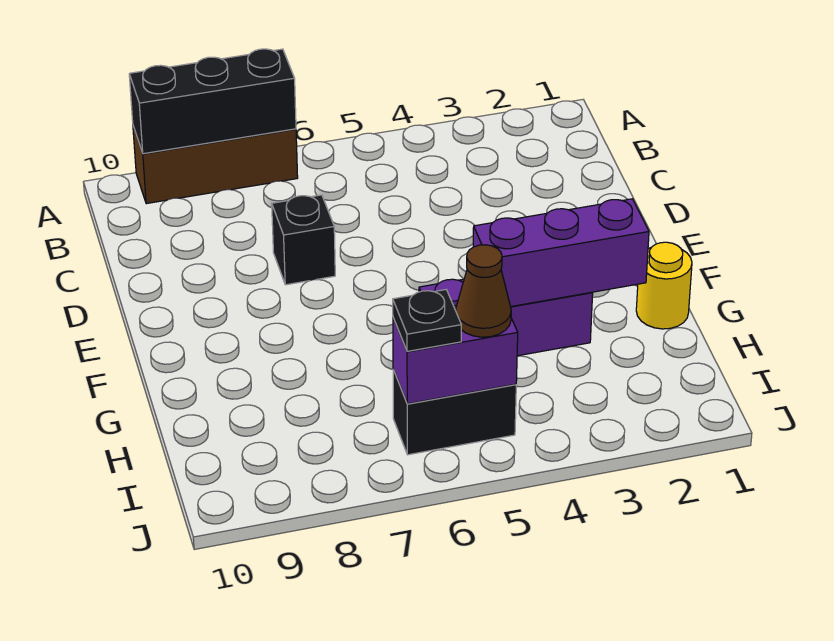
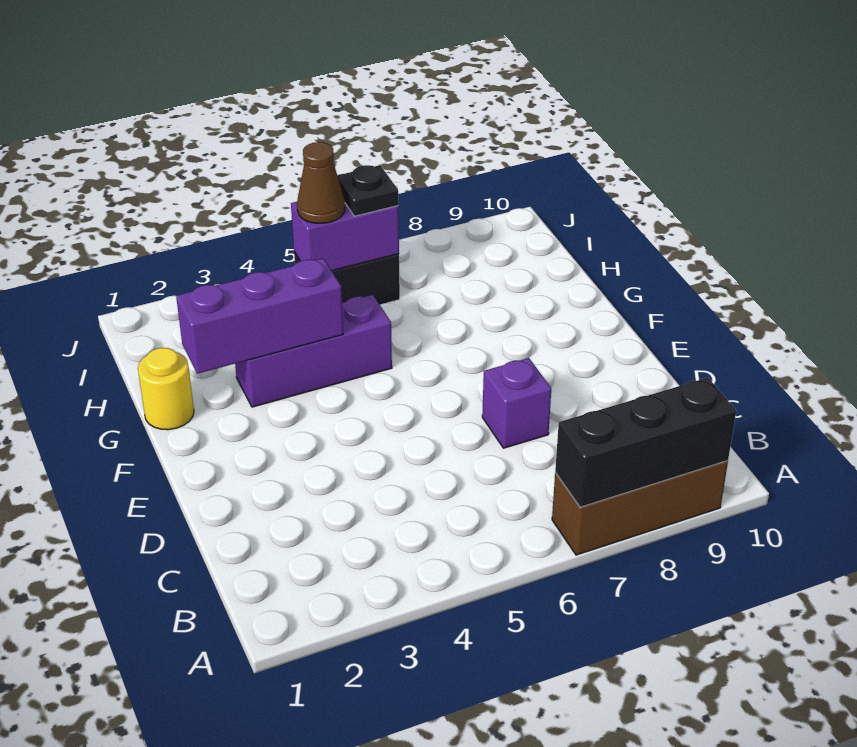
black brick D7 level 1 -> purple brick D7 level 1

